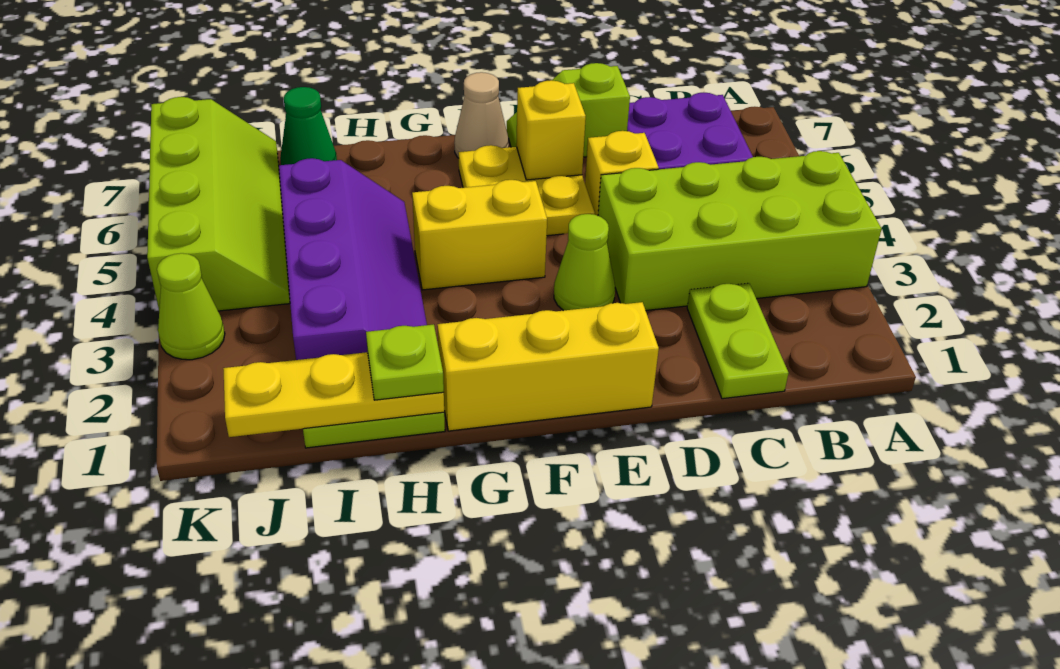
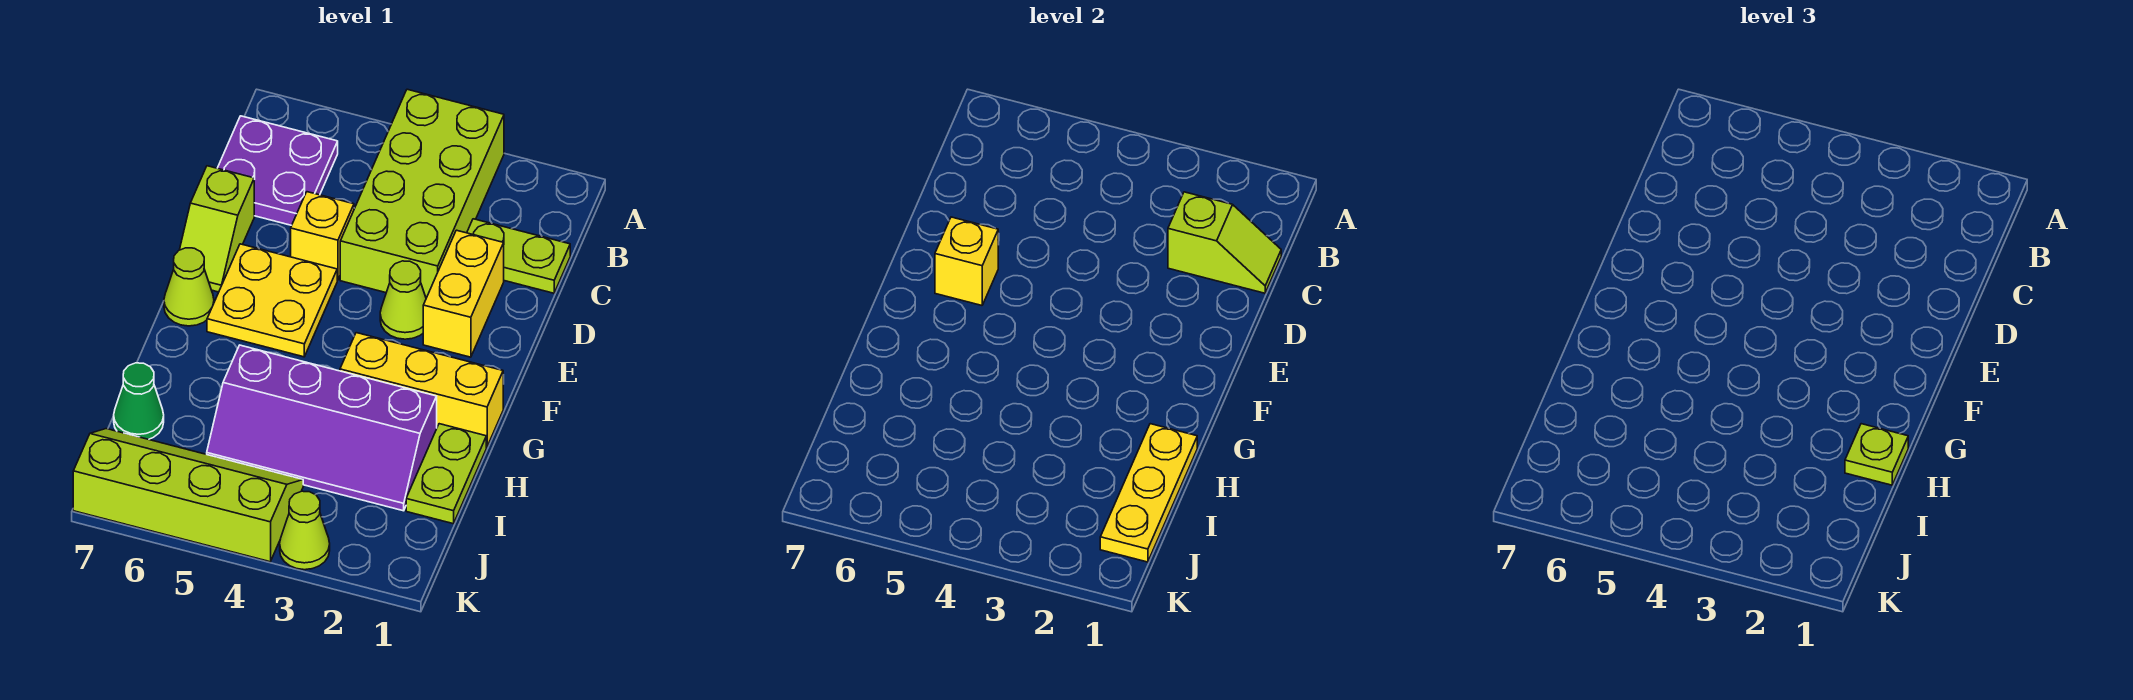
none -> lime slope C1:C2 level 2 top 2
yellow brick E1:G1 level 1 -> yellow brick G1:G3 level 1
yellow brick F4:G4 level 1 -> yellow brick D2:E2 level 1
tan cone F7 level 1 -> lime cone F7 level 1
purple slope H2:I5 level 1 top I -> purple slope H2:I5 level 1 top H

